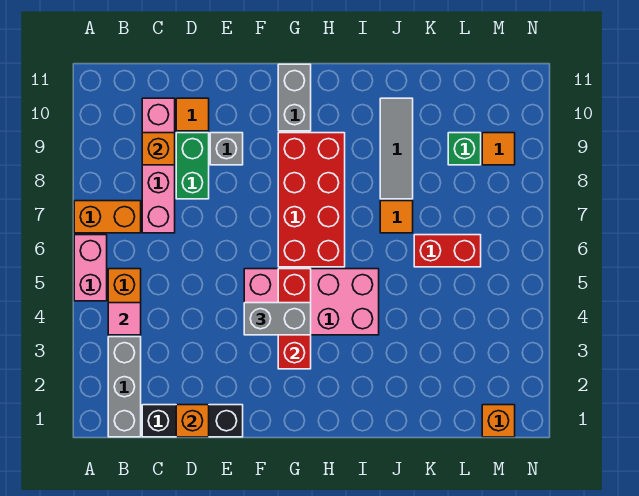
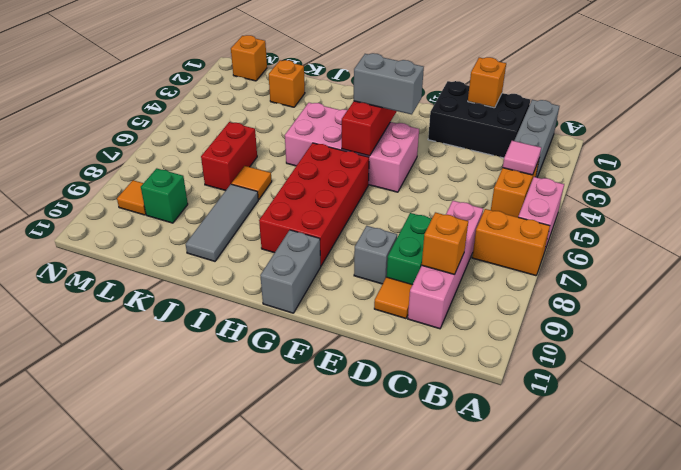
black brick C1:E1 level 1 -> black brick C1:E2 level 1
none -> orange brick K2 level 1
red brick K6:L6 level 1 -> red brick K6:K7 level 1

